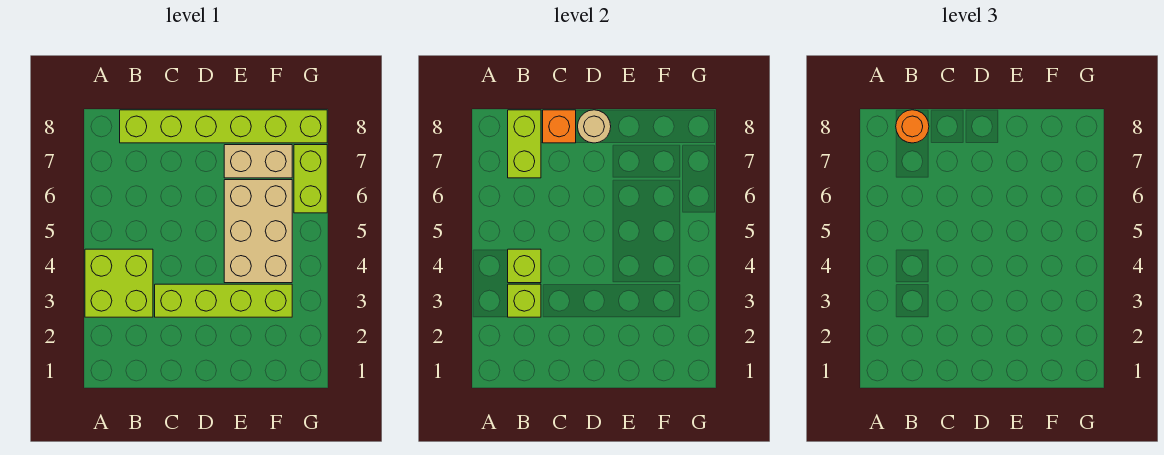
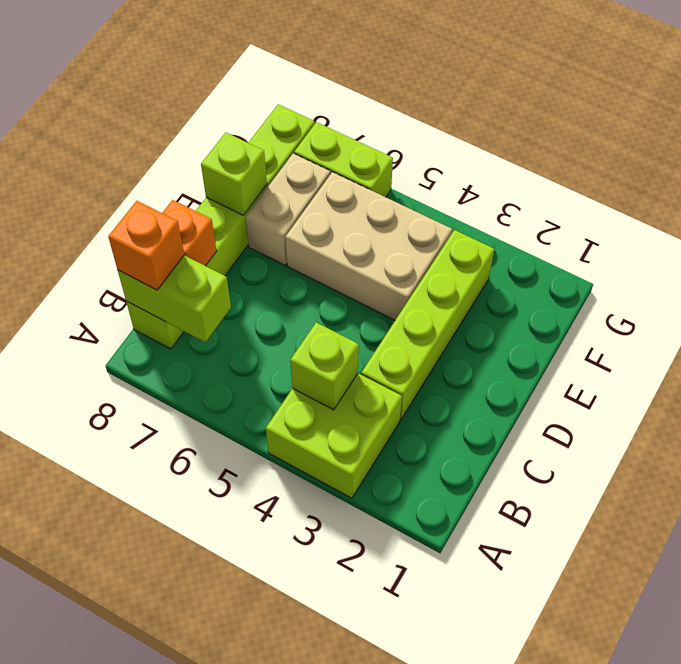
lime brick B3 level 2 -> lime brick E8 level 2
orange round brick B8 level 3 -> orange brick B8 level 3
tan round brick D8 level 2 -> none

